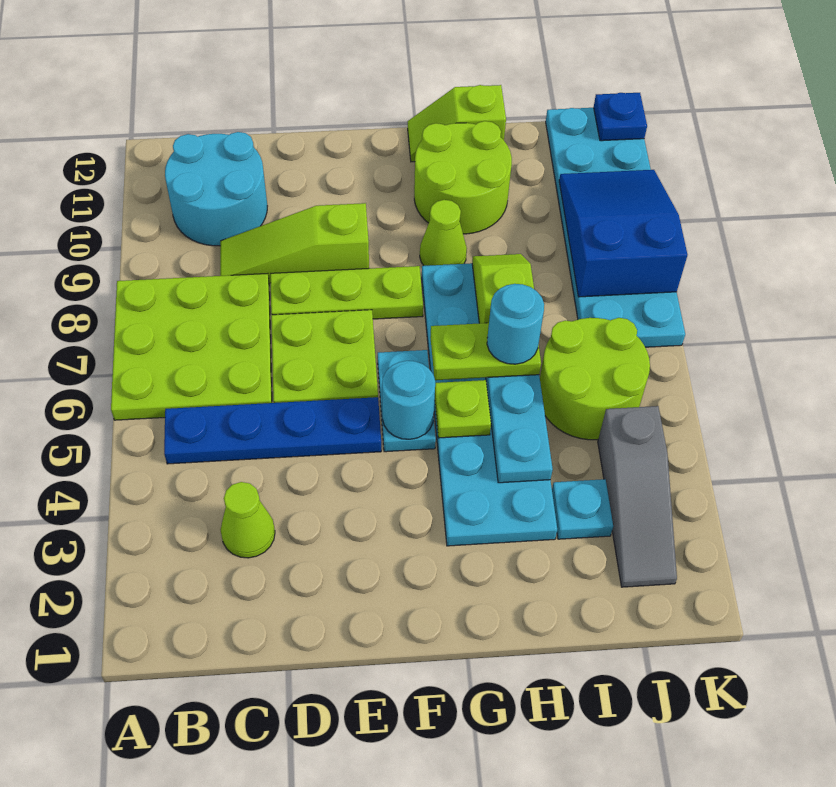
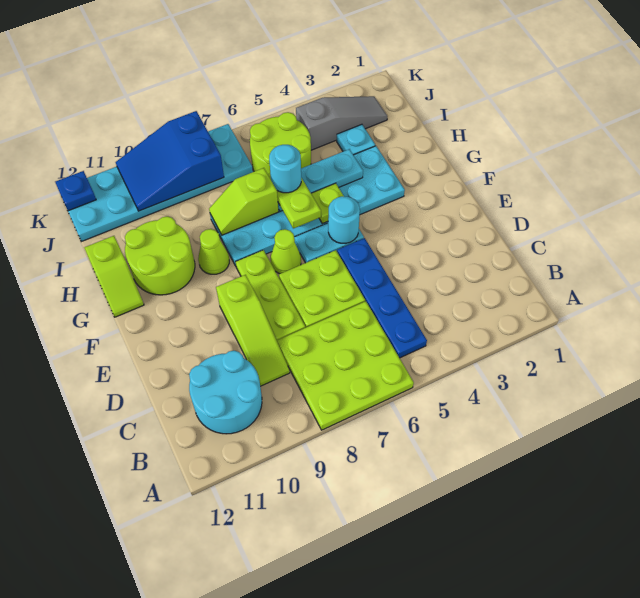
lime cone C3 level 1 -> lime cone F7 level 1

